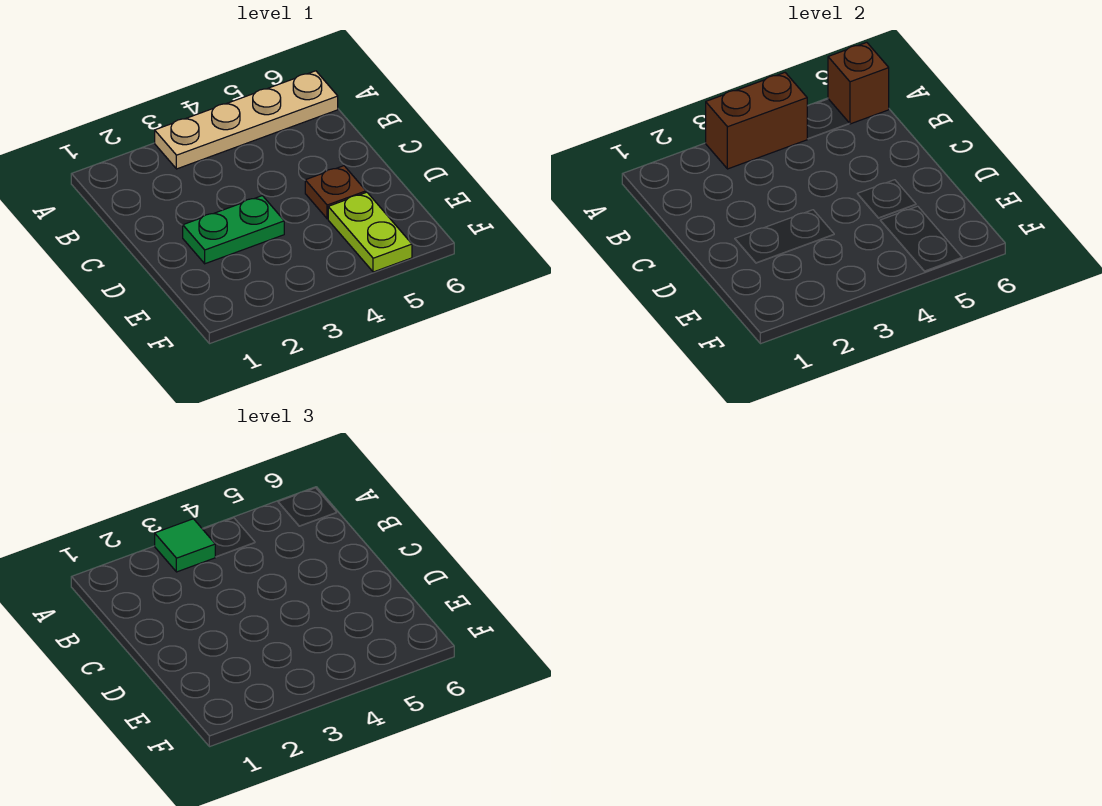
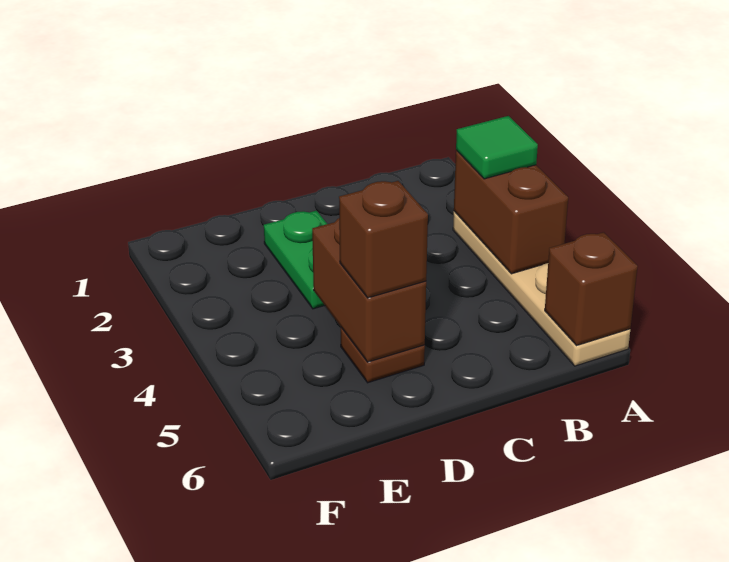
none -> brown brick D4:D5 level 2
none -> brown brick D5 level 3
lime plate E5:F5 level 1 -> none

